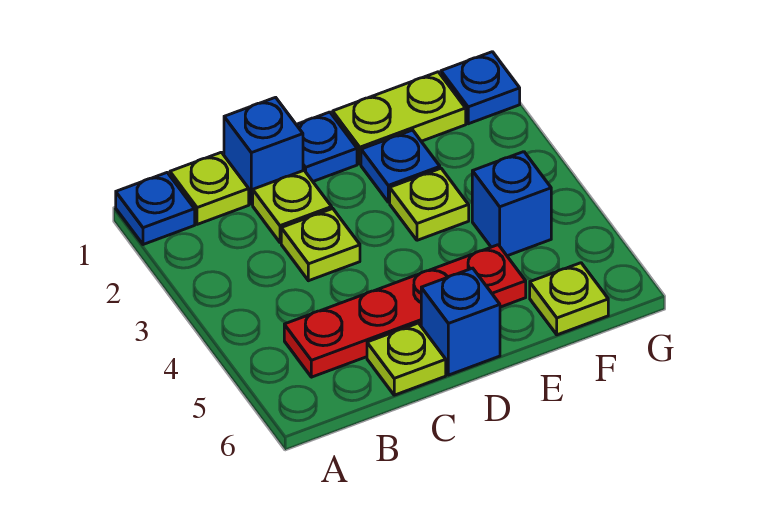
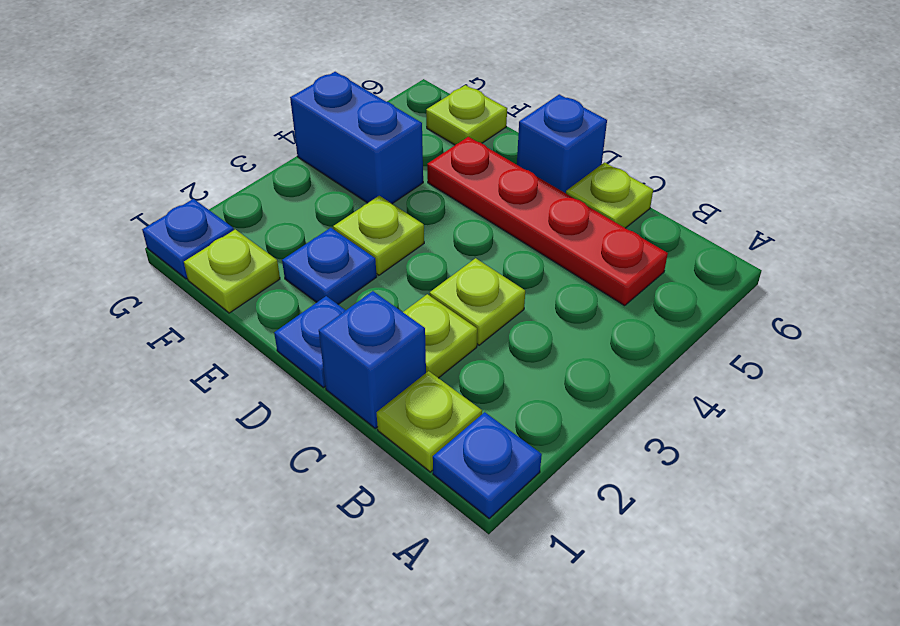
lime plate E1:F1 level 1 -> lime plate F1 level 1
blue brick F4 level 1 -> blue brick F4:G4 level 1

